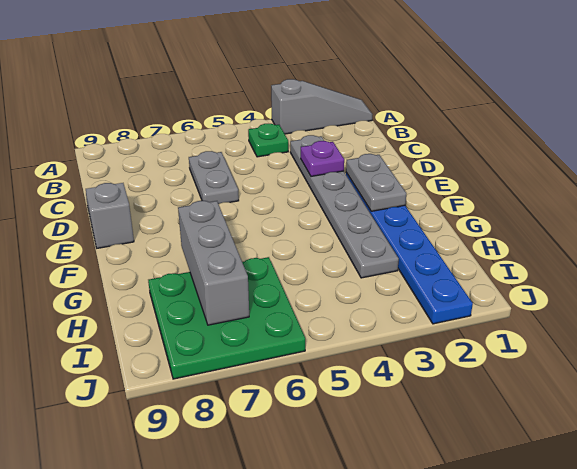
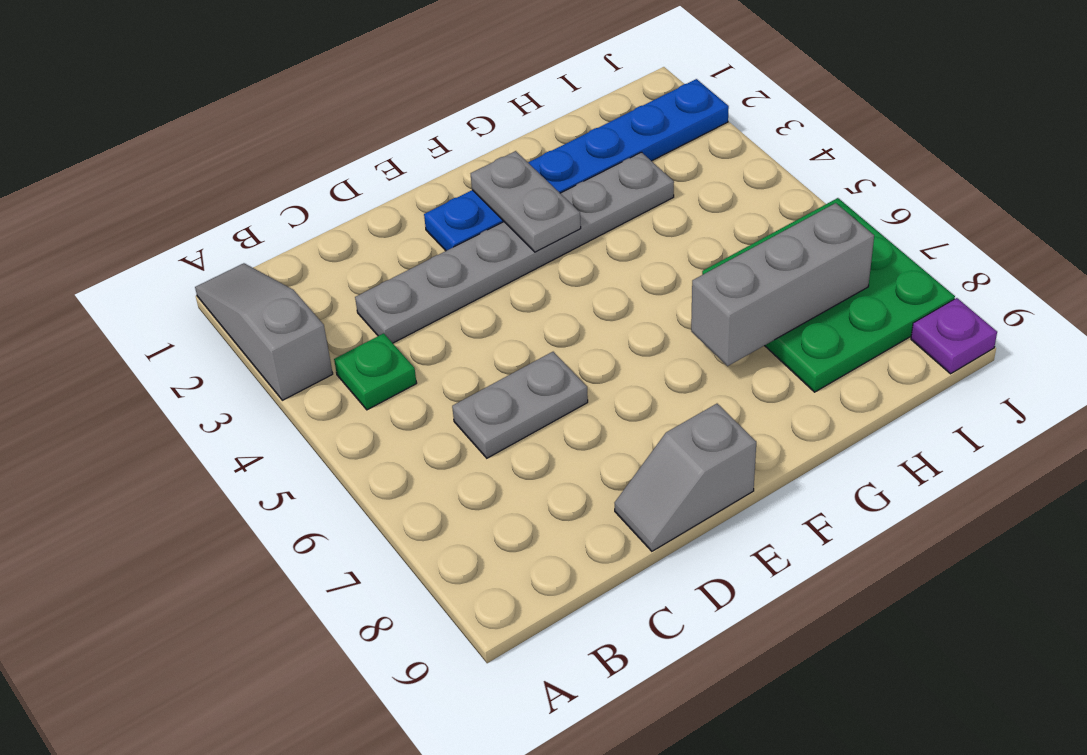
purple plate D3 level 2 -> purple plate J9 level 1
grey plate E2:F2 level 2 -> grey plate F2:F3 level 2

